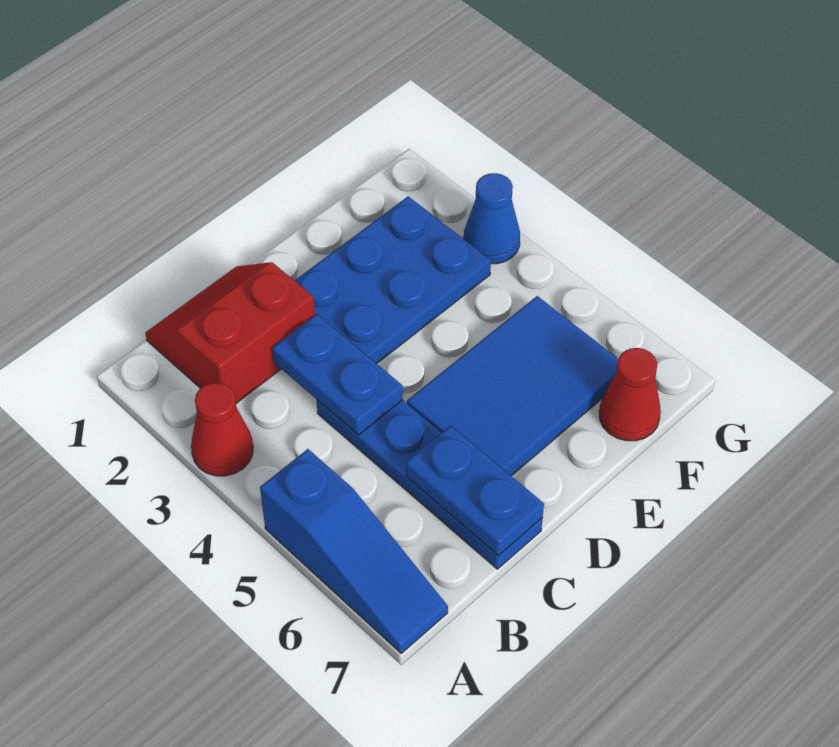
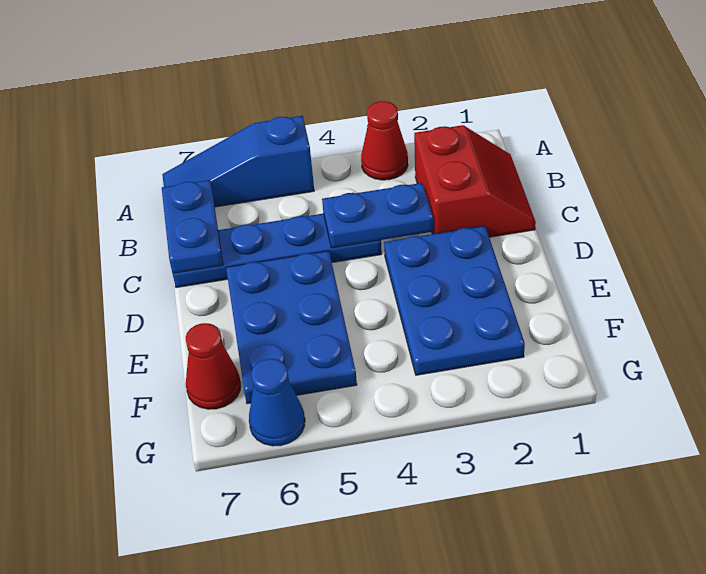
blue plate C6:C7 level 2 -> blue plate B7:C7 level 2
blue tile D5:F6 level 1 -> blue plate D5:F6 level 1
blue cone G3 level 1 -> blue cone G6 level 1

